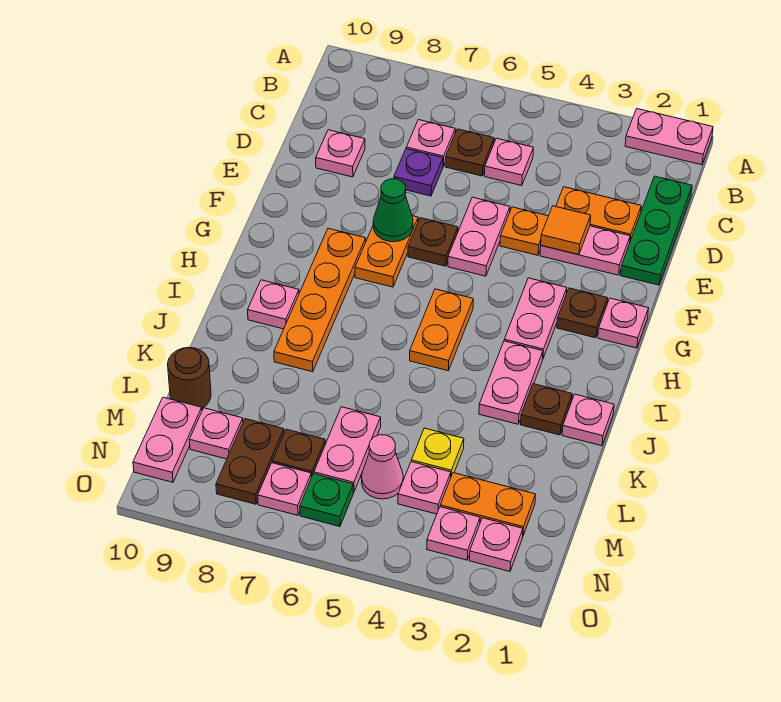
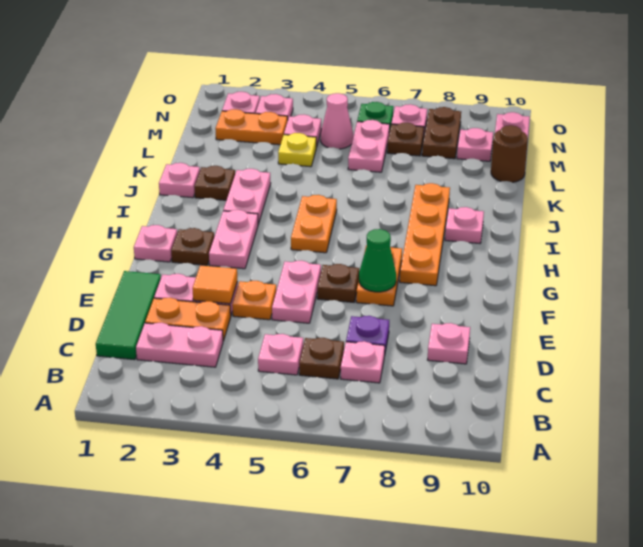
pink plate A1:A2 level 1 -> pink plate C2:C3 level 1
green plate C1:E1 level 1 -> green tile C1:E1 level 1

